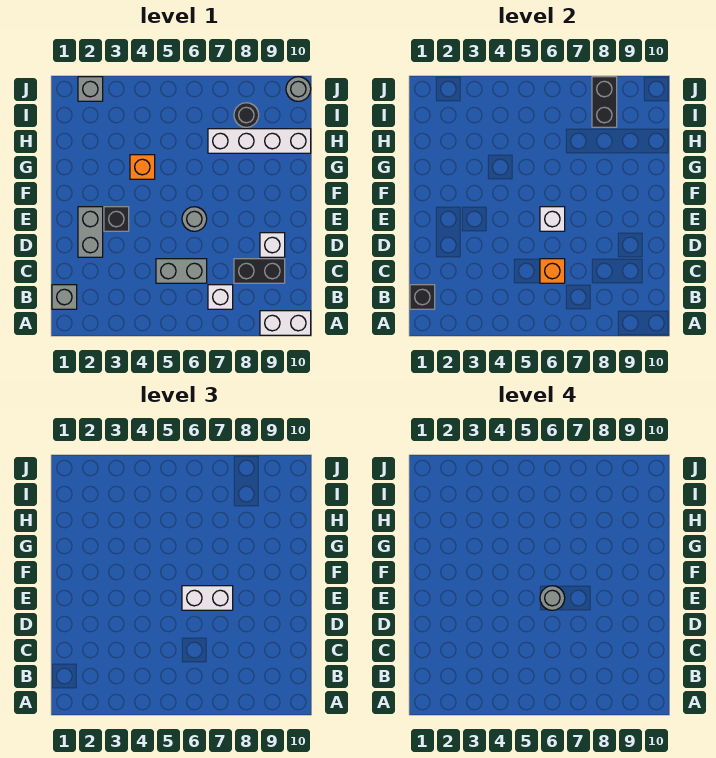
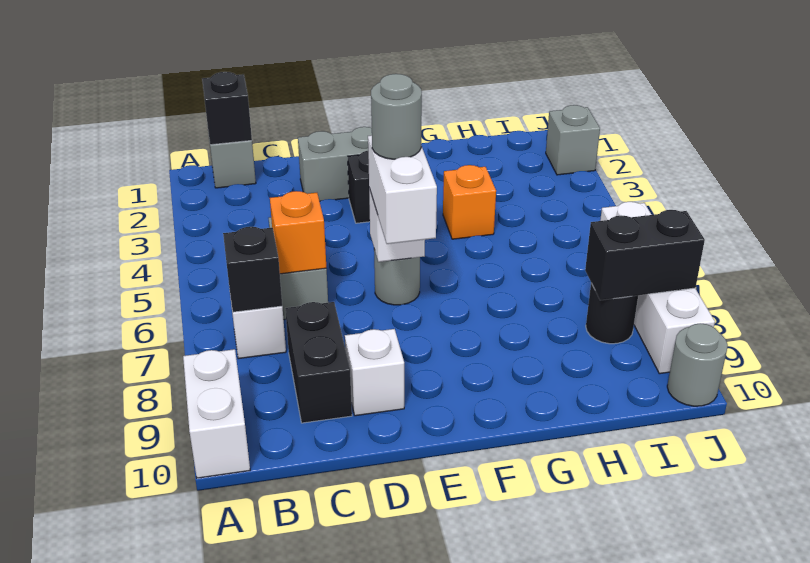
none -> black brick B7 level 2
white brick H7:H10 level 1 -> white brick J6:J9 level 1

